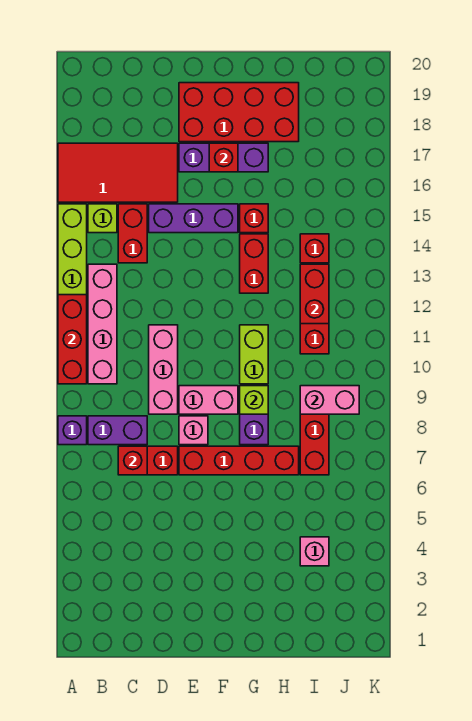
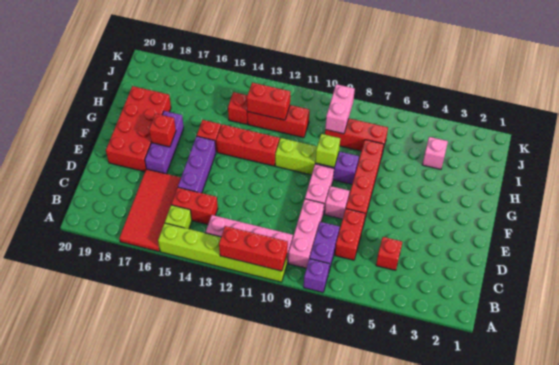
red brick C7 level 2 -> red brick C5 level 1
pink brick D9:D11 level 1 -> pink brick B9:D9 level 1
red brick G13:G14 level 1 -> red brick G12:G14 level 1

